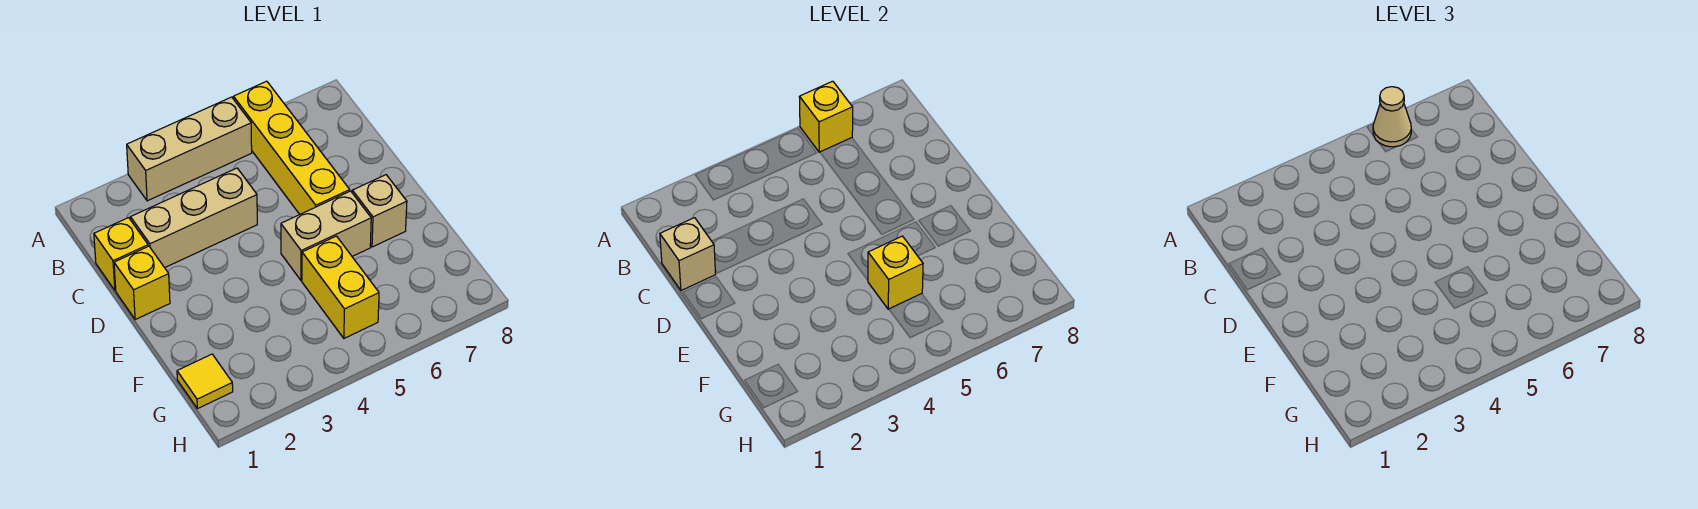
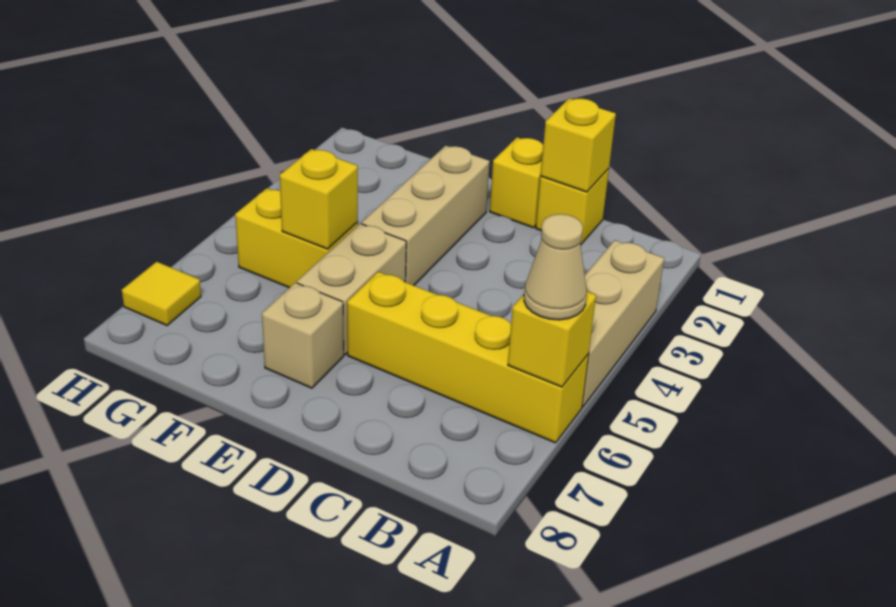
tan brick C1 level 2 -> yellow brick C1 level 2
tan brick C2:C4 level 1 -> tan brick E2:E4 level 1
yellow tile G1 level 1 -> yellow tile H7 level 1

